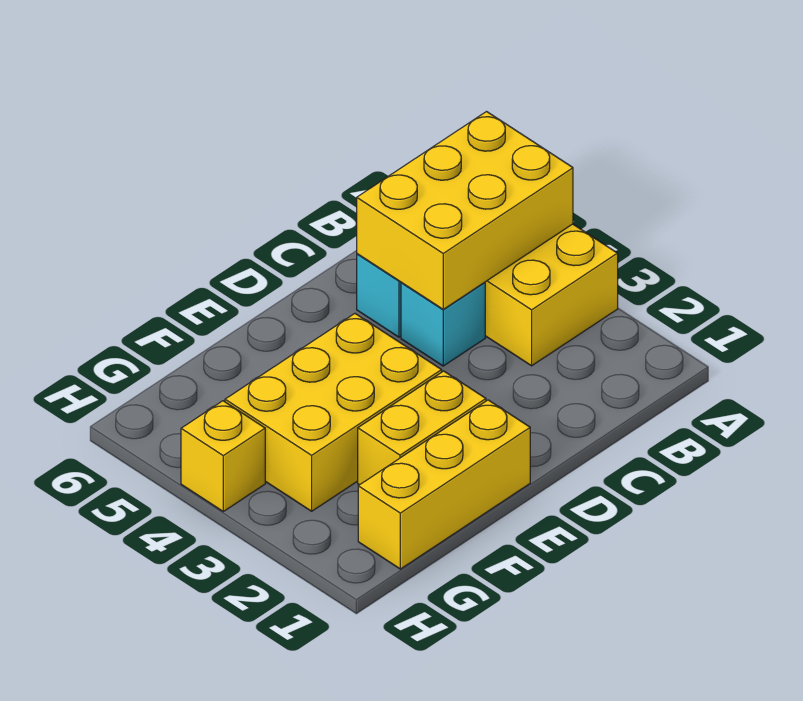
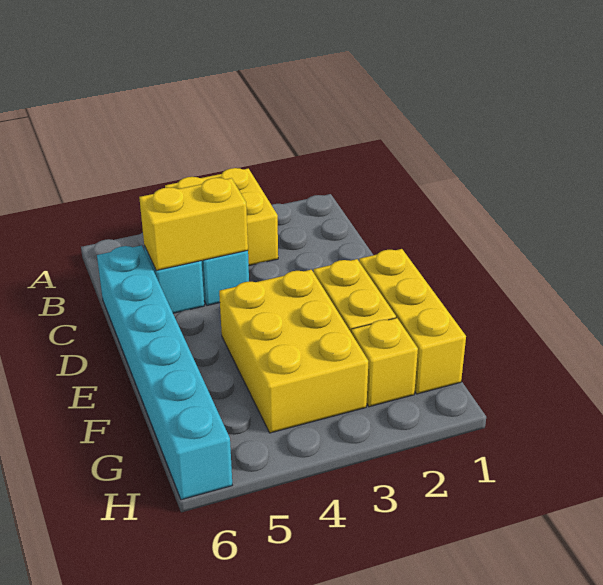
yellow brick A4:C5 level 2 -> yellow brick C4:C5 level 2
none -> cyan brick C6:H6 level 1
yellow brick H4 level 1 -> yellow brick G2 level 1

